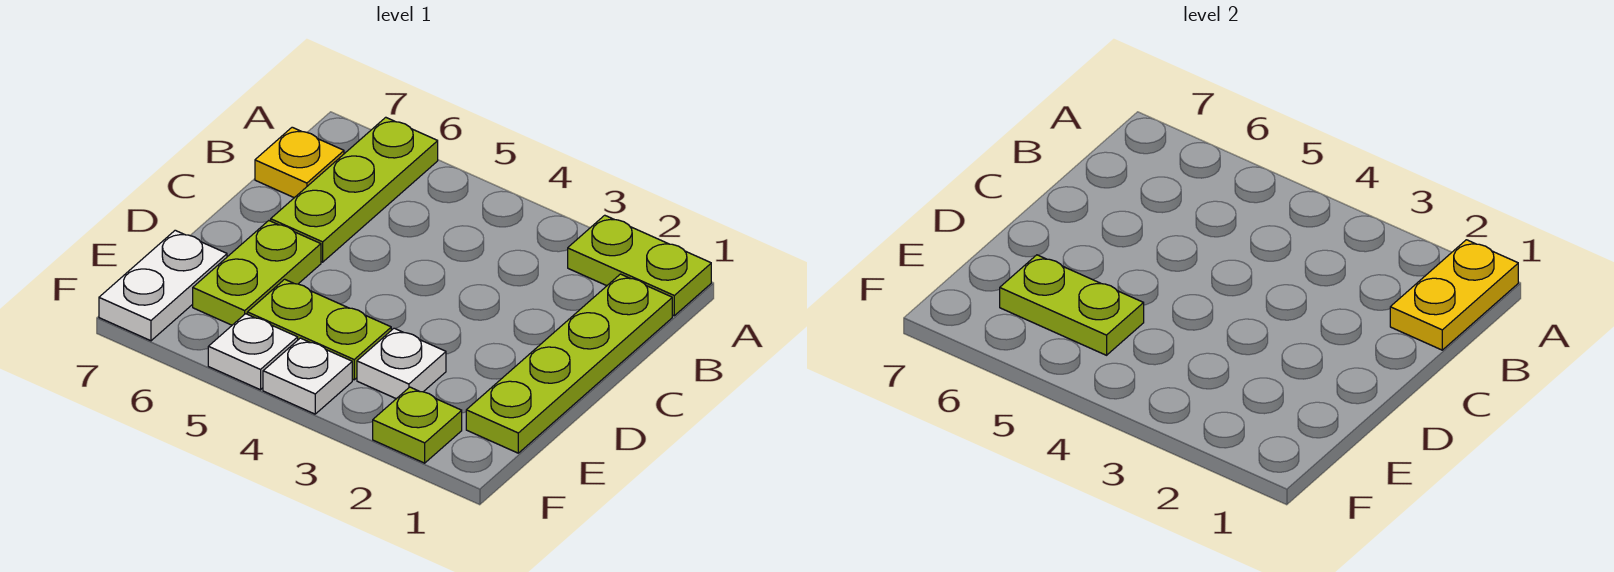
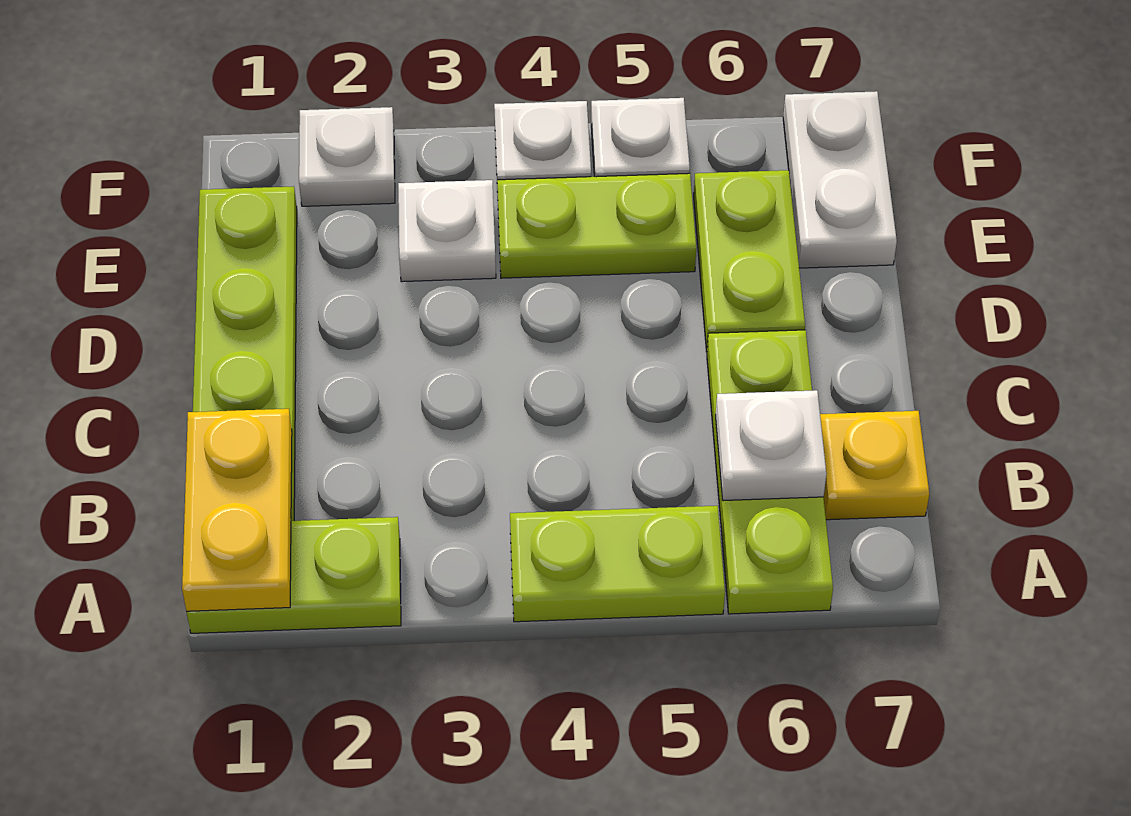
none -> white plate B6 level 2
lime plate E5:E6 level 2 -> lime plate A4:A5 level 1
lime plate F2 level 1 -> white plate F2 level 1

